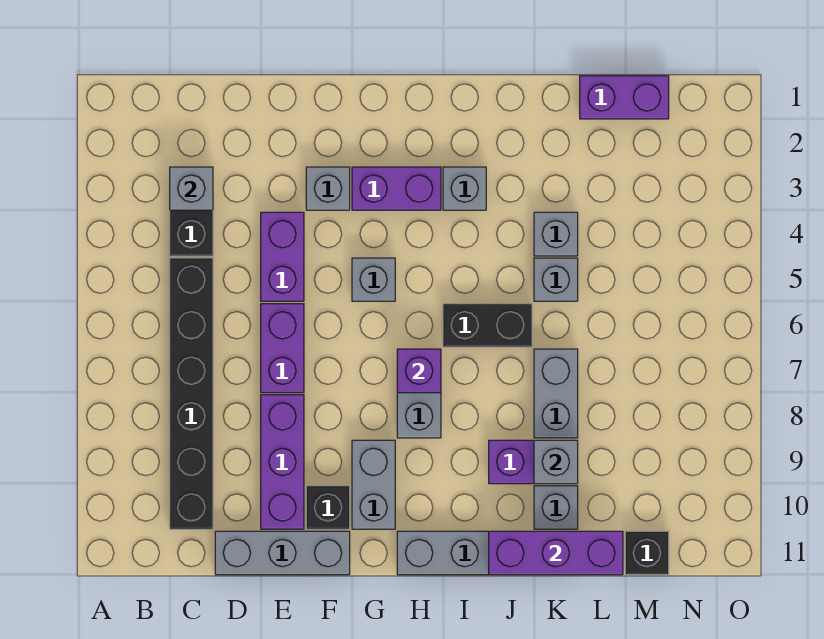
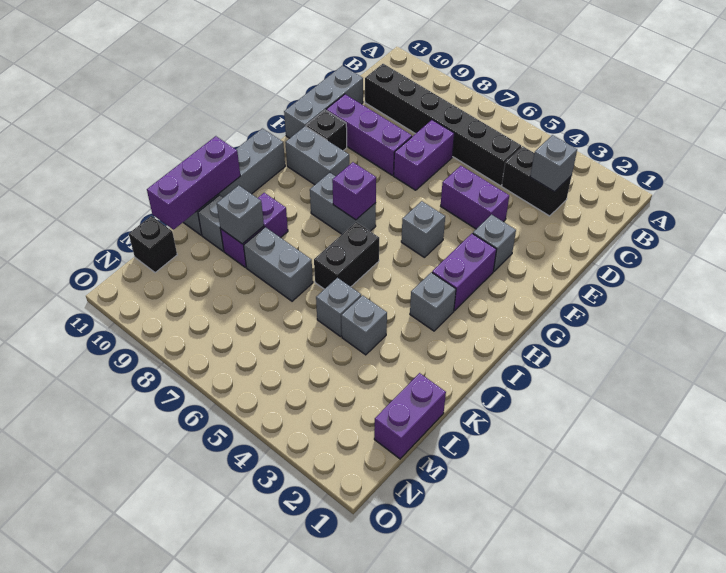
purple brick E6:E7 level 1 -> purple brick D7:E7 level 1

